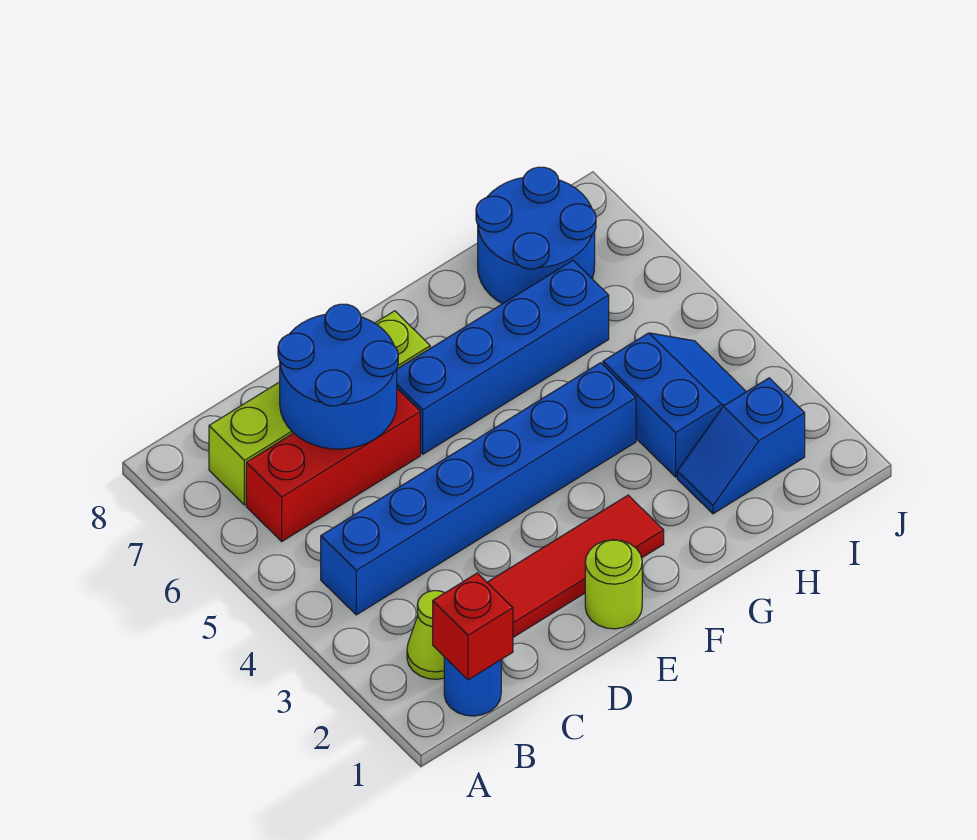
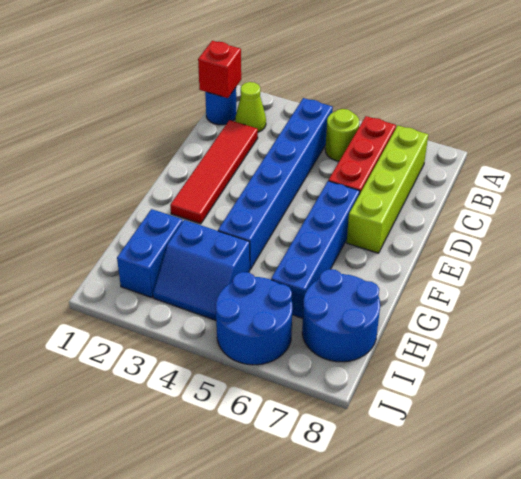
blue round brick C6:D7 level 2 -> blue round brick I5:J6 level 1
lime round brick E1 level 1 -> lime round brick B5 level 1
blue slope H2:I2 level 1 top I -> blue brick H2:I2 level 1

